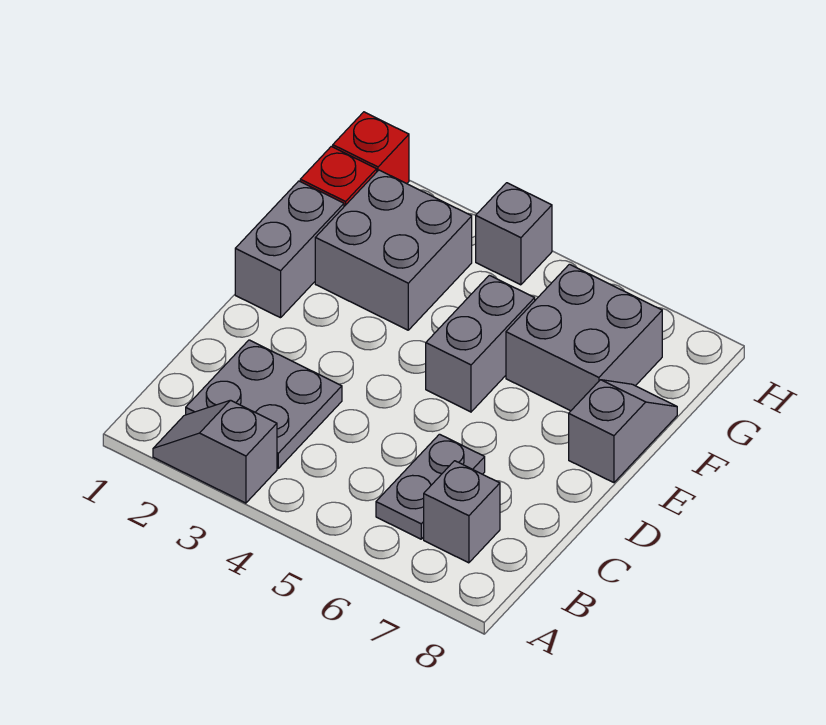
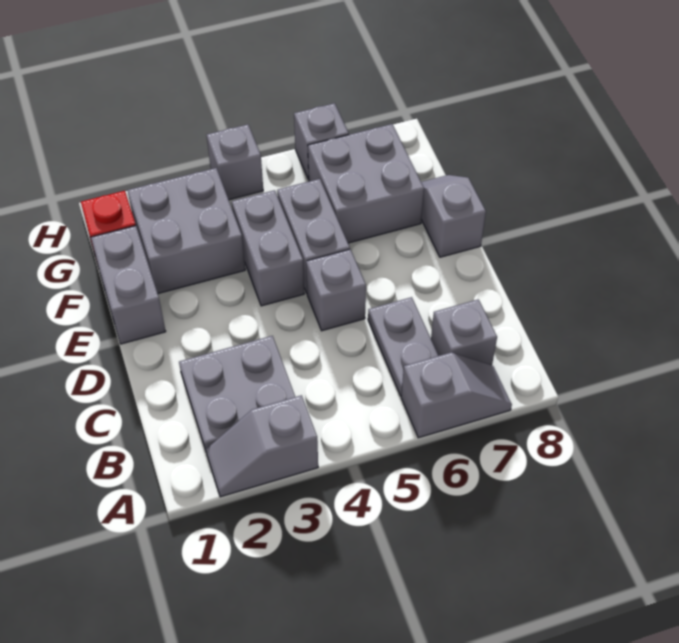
none -> grey slope A6:A7 level 1 top 6
none -> grey brick D5 level 1
none -> grey brick E4:F4 level 1
red brick H1 level 1 -> none
none -> grey brick H6 level 1

